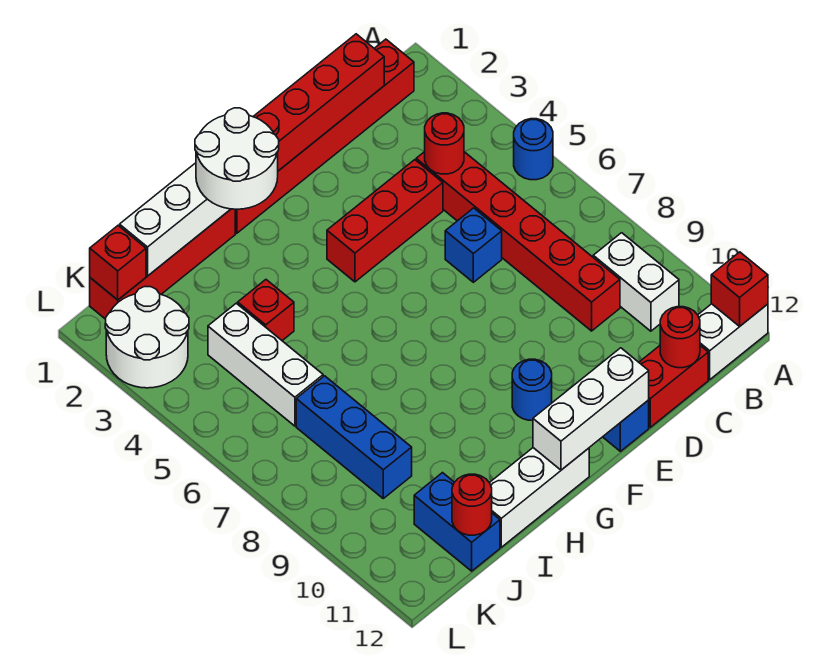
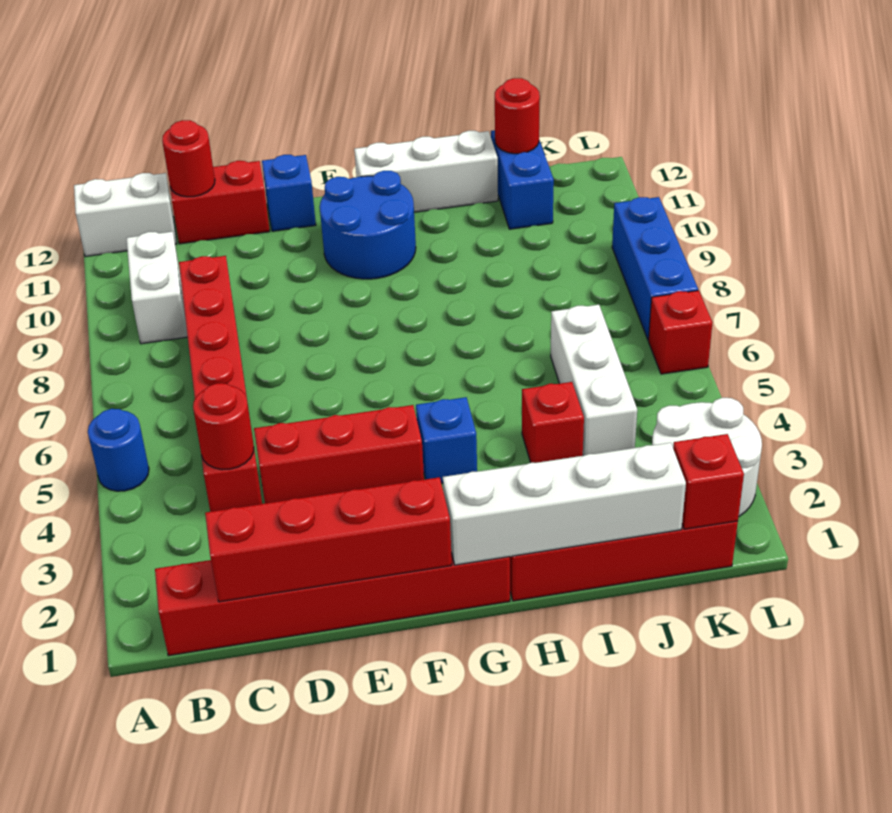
red brick A12 level 2 -> red brick L6 level 1
blue brick D6 level 1 -> blue brick G4 level 1
white brick E12:G12 level 2 -> none
blue round brick F10 level 1 -> blue round brick F10:G11 level 1
white round brick G1:H2 level 3 -> none
blue brick J7:J9 level 1 -> blue brick L7:L9 level 1

